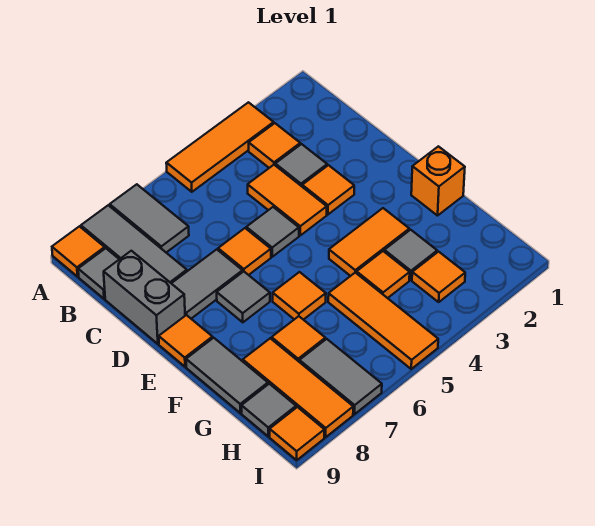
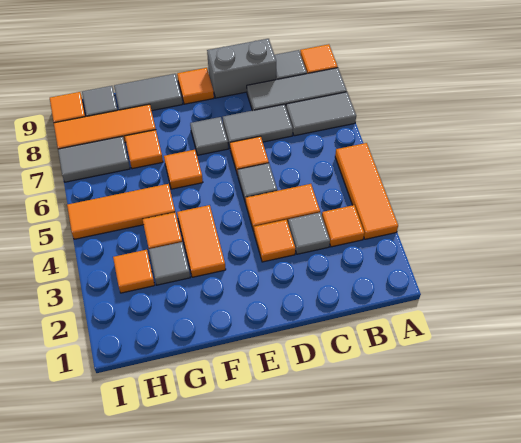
grey tile D7:D8 level 1 -> grey tile C7:D7 level 1
orange brick F1 level 1 -> none

